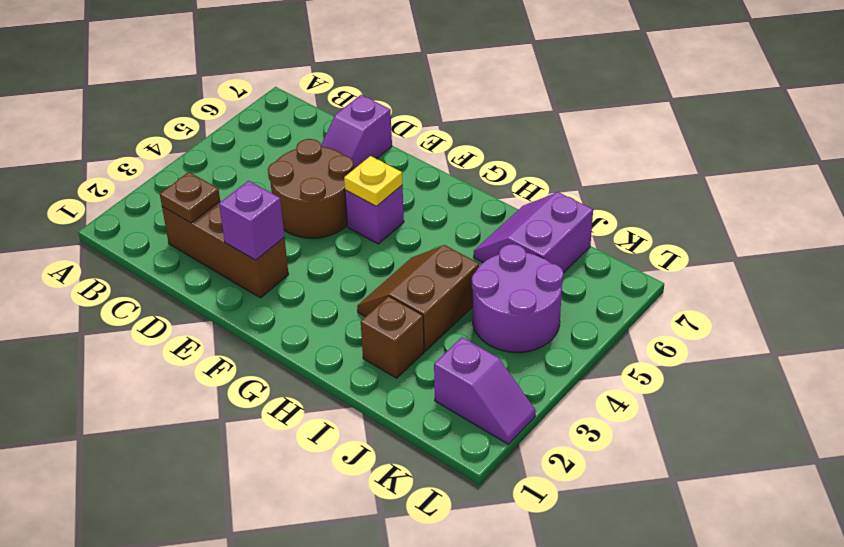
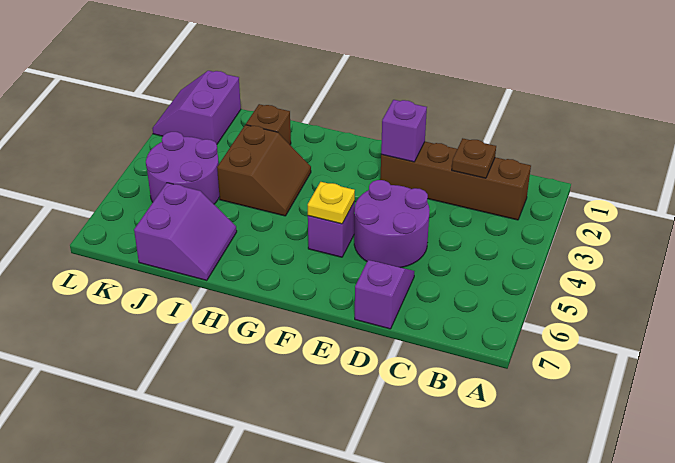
brown brick C2:E2 level 1 -> brown brick B2:E2 level 1
brown round brick D4:E5 level 1 -> purple round brick D4:E5 level 1
purple slope K2:L2 level 1 top K -> purple slope K1:L2 level 1 top K

